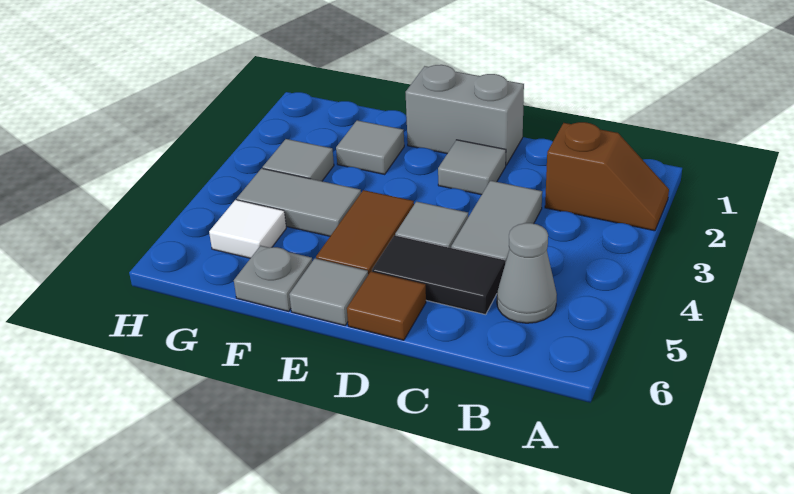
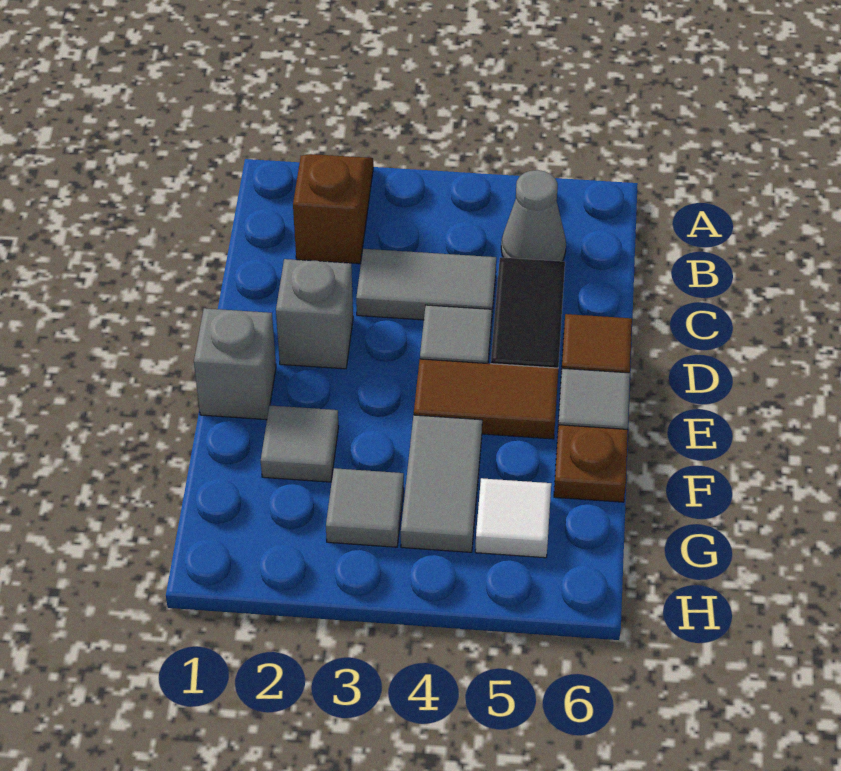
grey brick D1:E1 level 1 -> grey brick E1 level 1
grey tile D2 level 1 -> grey brick D2 level 1
grey plate F6 level 1 -> brown plate F6 level 1

